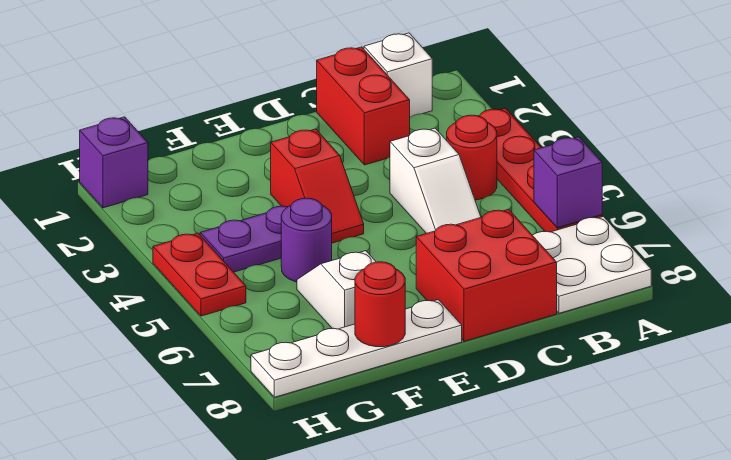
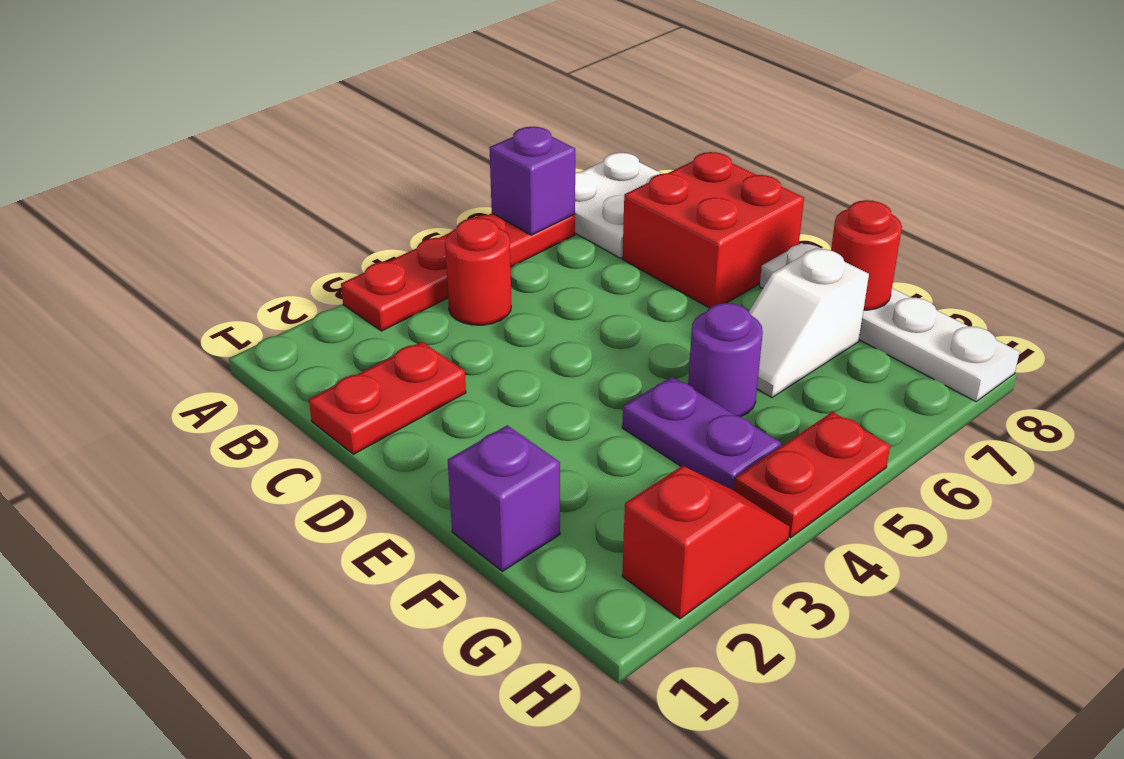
white brick B1 level 1 -> none
red brick C1:C2 level 1 -> red plate C1:C2 level 1
white slope C4:C5 level 1 top 4 -> none
red slope E3:E4 level 1 top 3 -> red slope H2:H3 level 1 top 2
purple brick H1 level 1 -> purple brick F1 level 1

